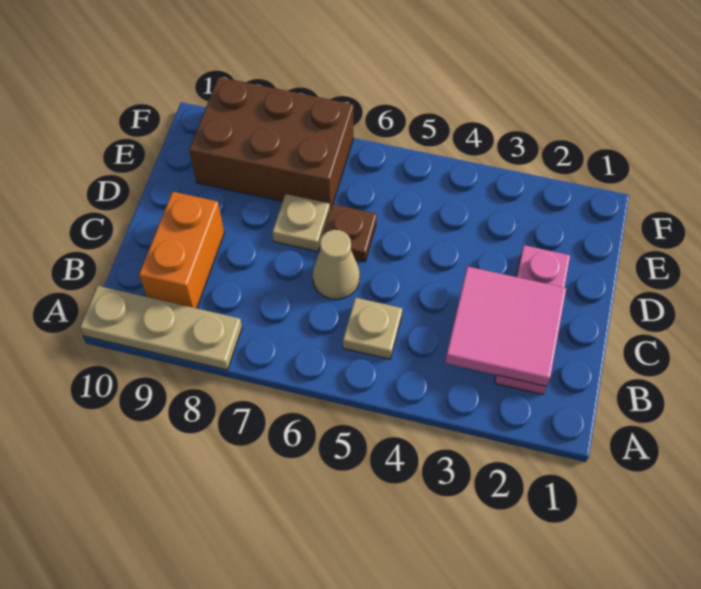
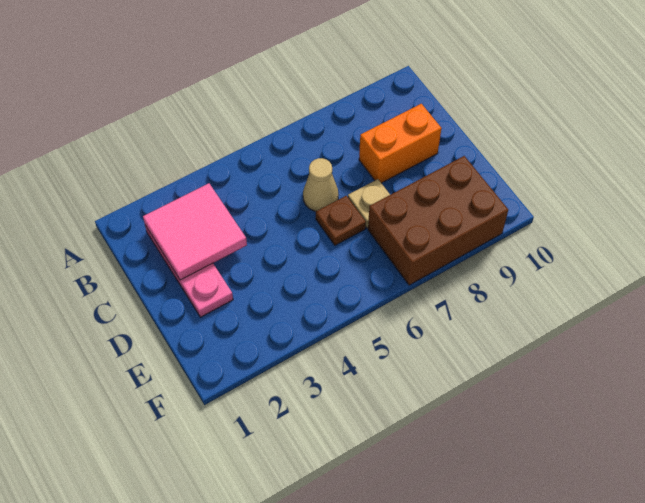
tan plate A8:A10 level 1 -> none
tan plate B5 level 1 -> none
orange brick B9:C9 level 1 -> orange brick C8:C9 level 1

